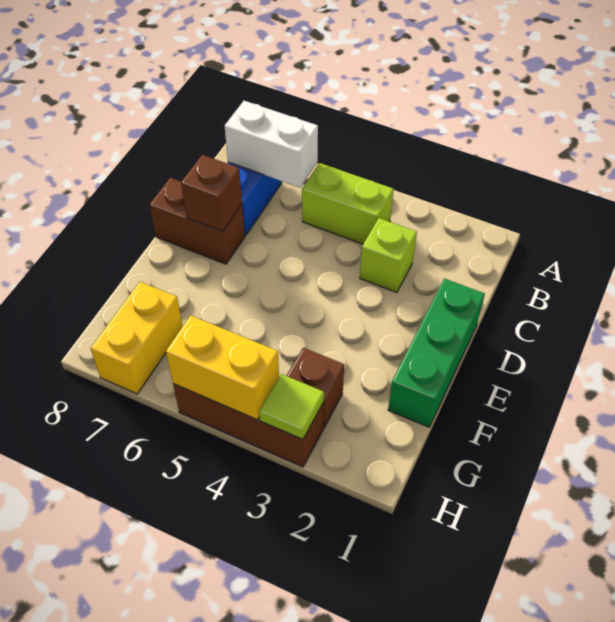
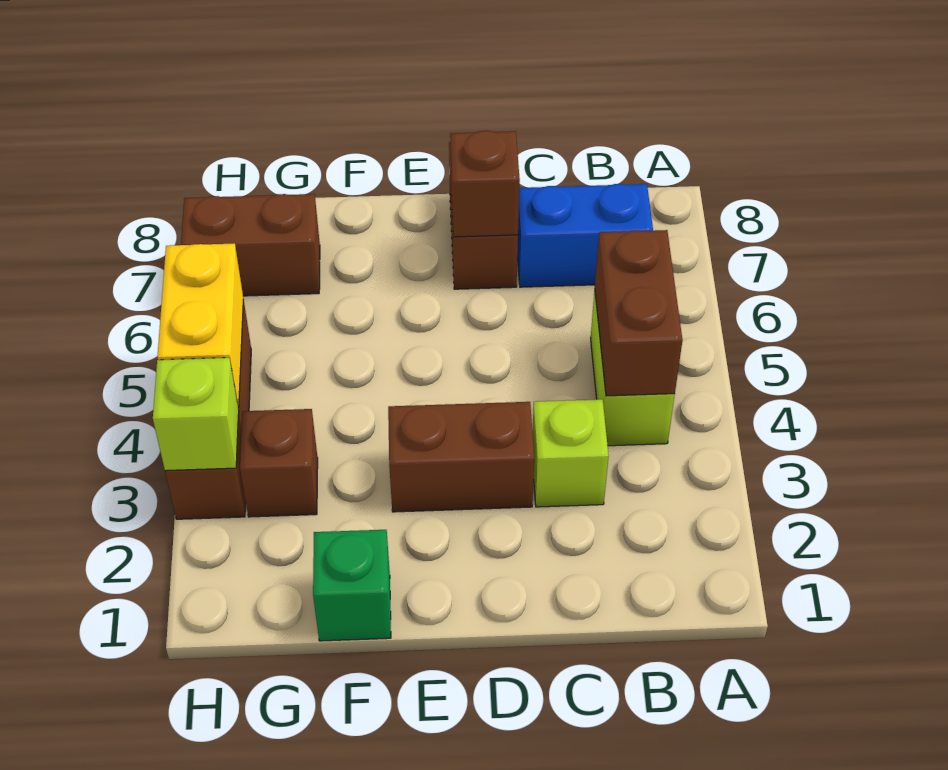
none -> brown brick B4:B5 level 2
white brick B6:B7 level 2 -> none
green brick D1:F1 level 1 -> green brick F1 level 1
none -> brown brick D3:E3 level 1
yellow brick G7:H7 level 1 -> brown brick G7:H7 level 1
lime tile H3 level 2 -> lime brick H3 level 2

